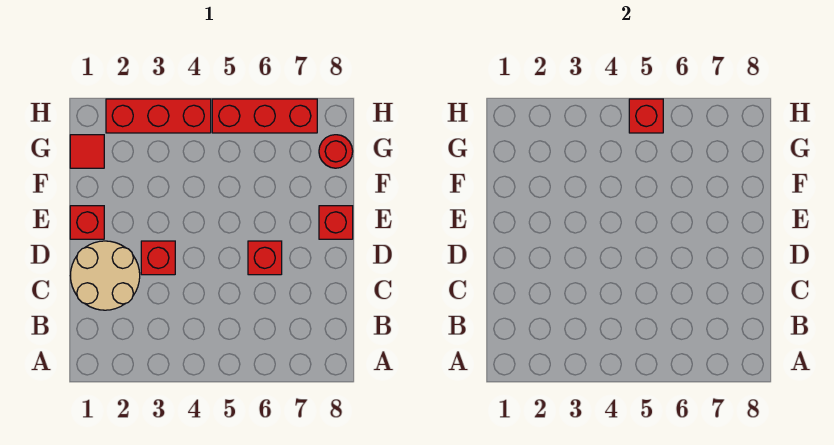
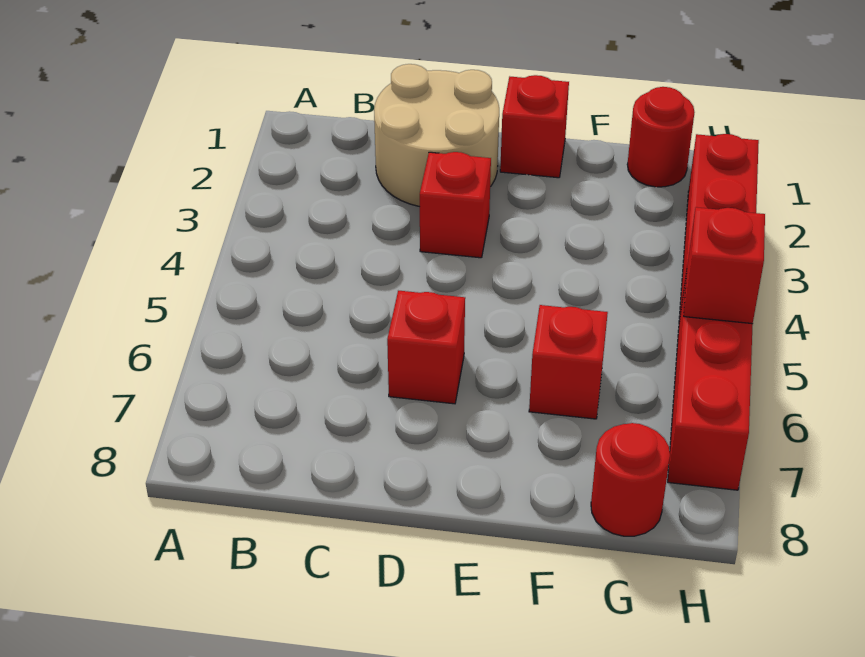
red brick E8 level 1 -> red brick F6 level 1
red tile G1 level 1 -> red round brick G1 level 1

